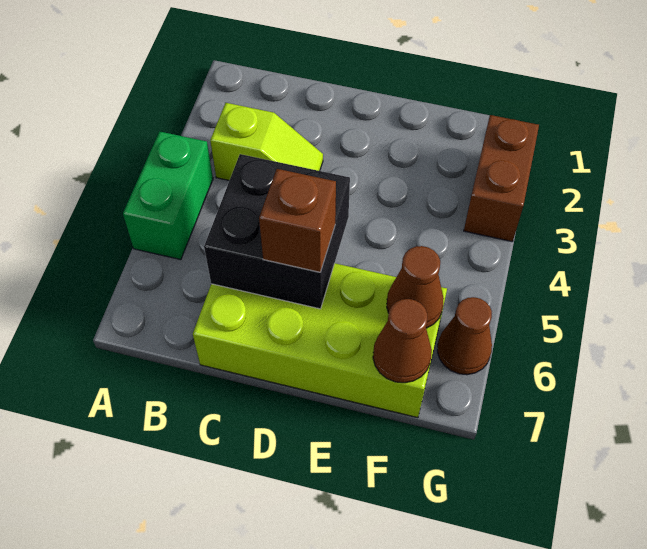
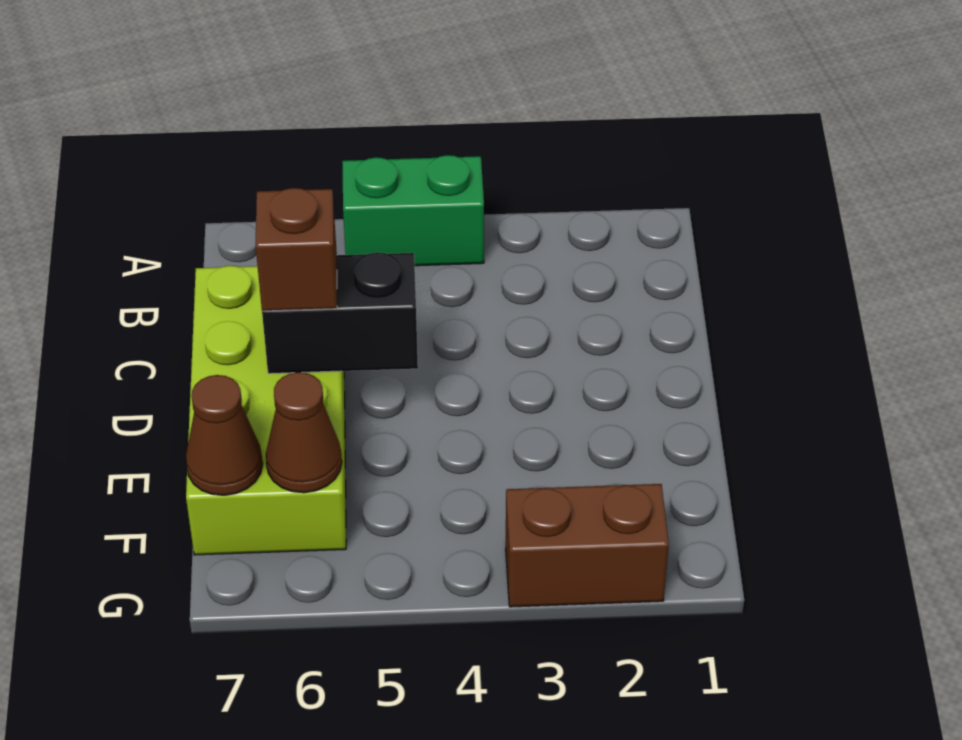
lime slope B3:C3 level 1 top B -> none
black brick C5:D6 level 2 -> black brick D5:D6 level 2
brown cone G6 level 1 -> none

